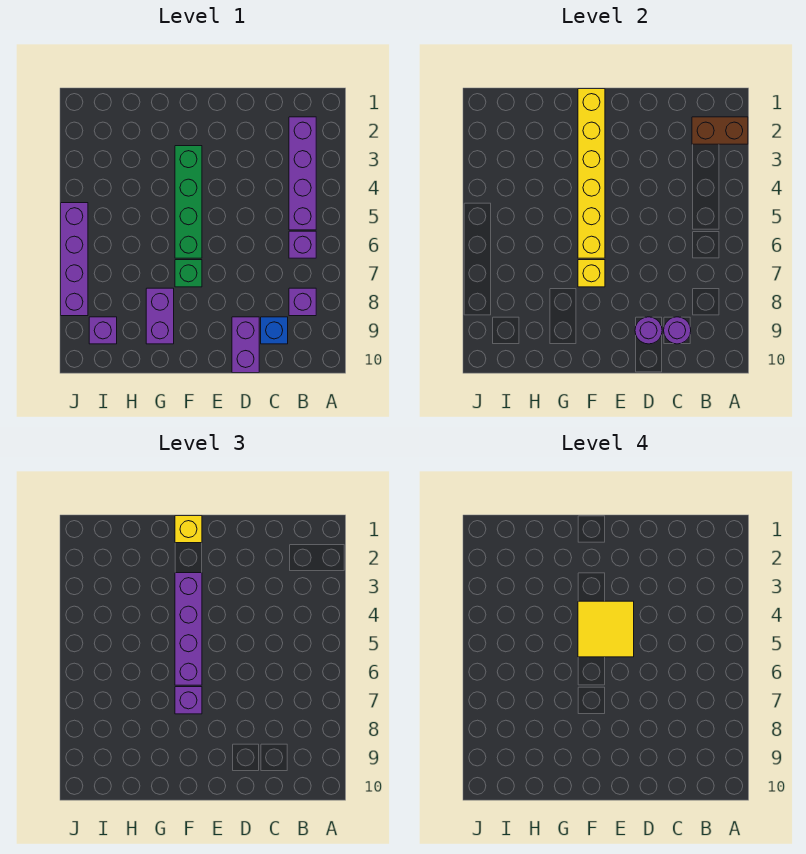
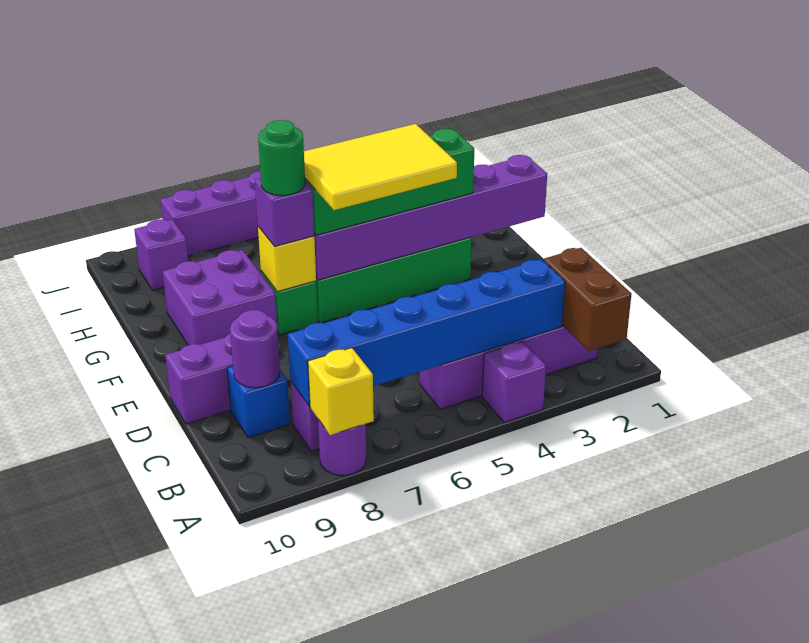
none -> blue brick B3:B8 level 2
purple brick B6 level 1 -> purple brick A4 level 1
purple round brick D9 level 2 -> purple round brick A8 level 1
yellow tile E4:F5 level 4 -> yellow tile E4:F6 level 4
yellow brick F1:F6 level 2 -> purple brick F1:F6 level 2
yellow brick F1 level 3 -> yellow brick A8 level 2
purple brick F3:F6 level 3 -> green brick F3:F6 level 3
none -> green round brick F7 level 4
purple brick G8:G9 level 1 -> purple brick F8:G9 level 1

